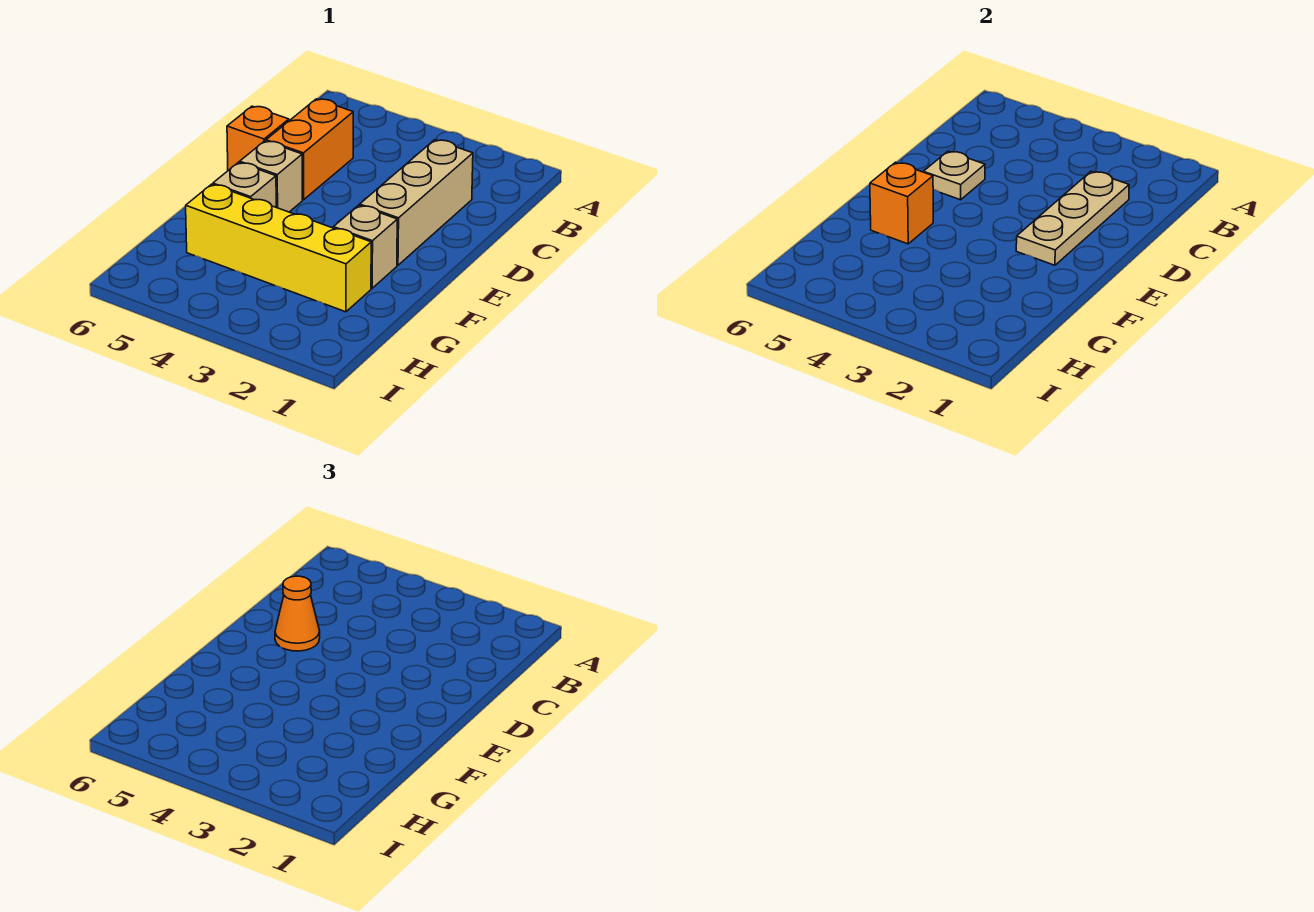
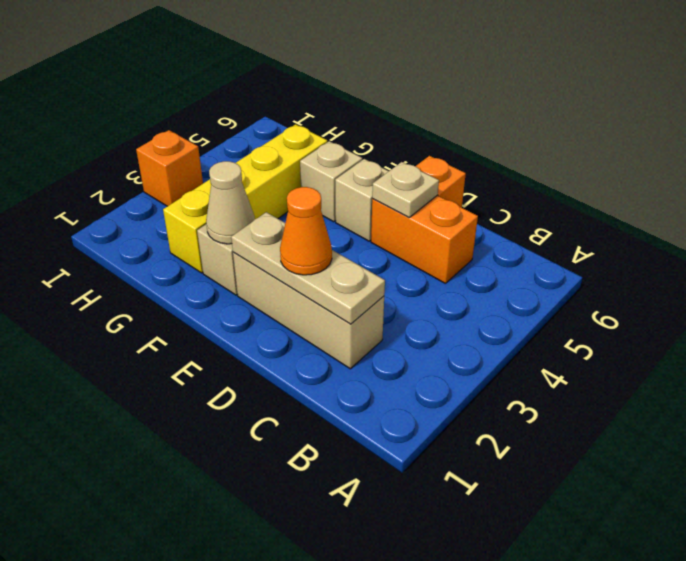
orange cone D5 level 3 -> orange cone D2 level 3
none -> tan cone F2 level 2
orange brick F5 level 2 -> orange brick I3 level 1

